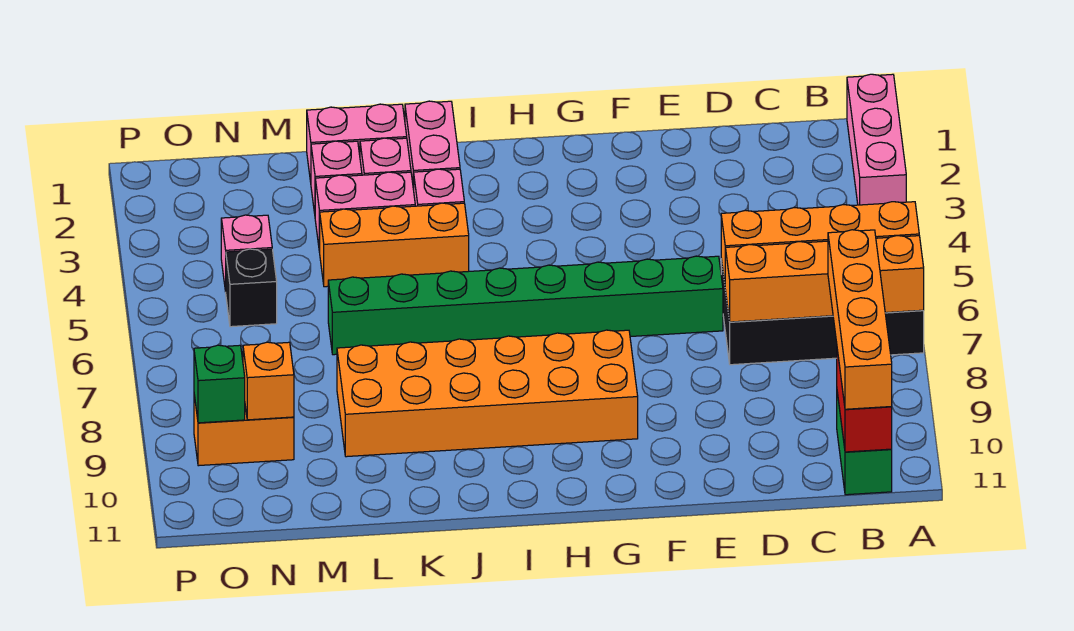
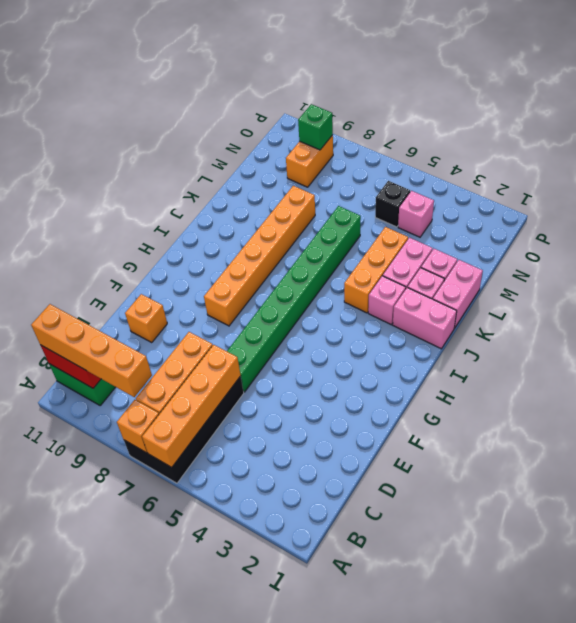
pink brick A1:A3 level 1 -> none
orange brick G8:L9 level 1 -> orange brick G8:L8 level 1
orange brick N9 level 2 -> orange brick E10 level 1

